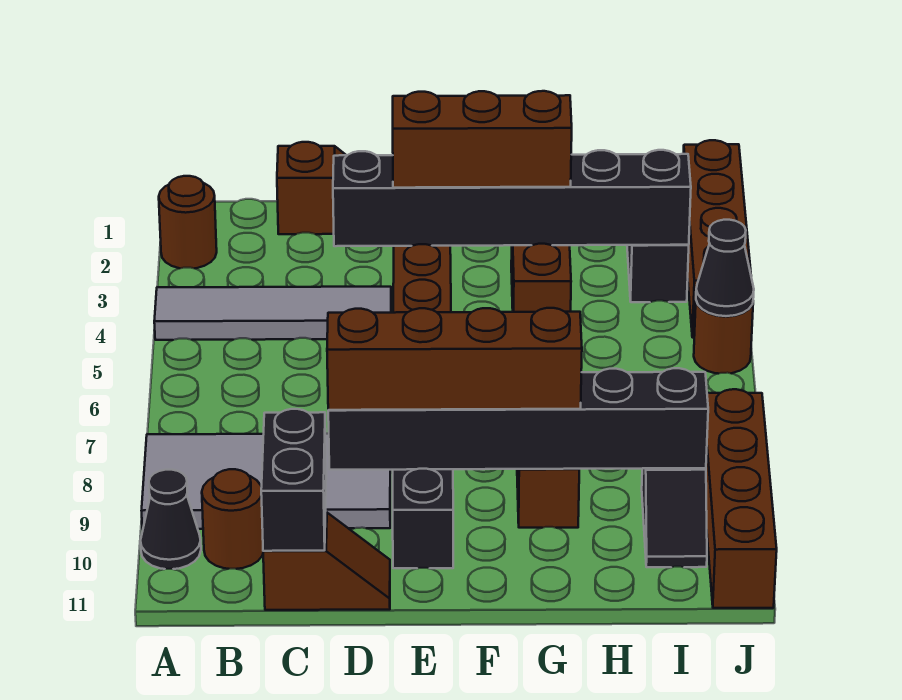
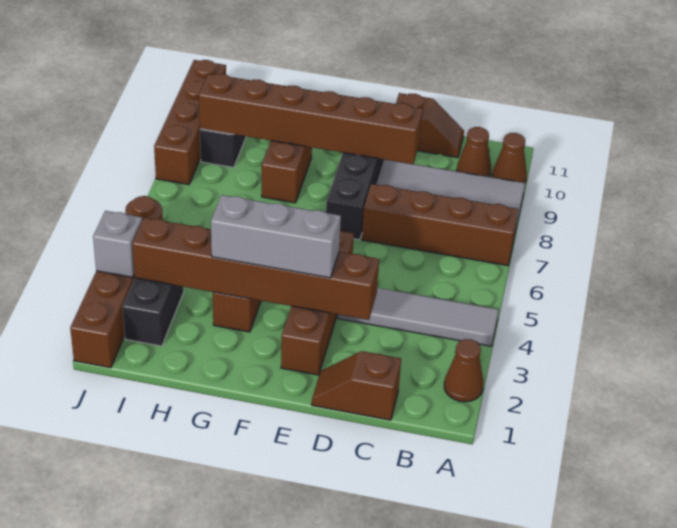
brown round brick A2 level 1 -> brown cone A2 level 1
black cone A10 level 1 -> brown cone A10 level 1
brown round brick B10 level 1 -> brown cone B10 level 1
black brick C10:C11 level 2 -> none
brown slope C11:D11 level 1 top C -> brown slope C11:D11 level 1 top D
black brick D3:I3 level 2 -> brown brick D3:I3 level 2
black brick D9:I9 level 2 -> brown brick D9:I9 level 2
brown brick D9:G9 level 3 -> brown brick A7:D7 level 1
brown brick E3:G3 level 3 -> grey brick E3:G3 level 3
none -> grey brick J3 level 2
black cone J5 level 2 -> none

